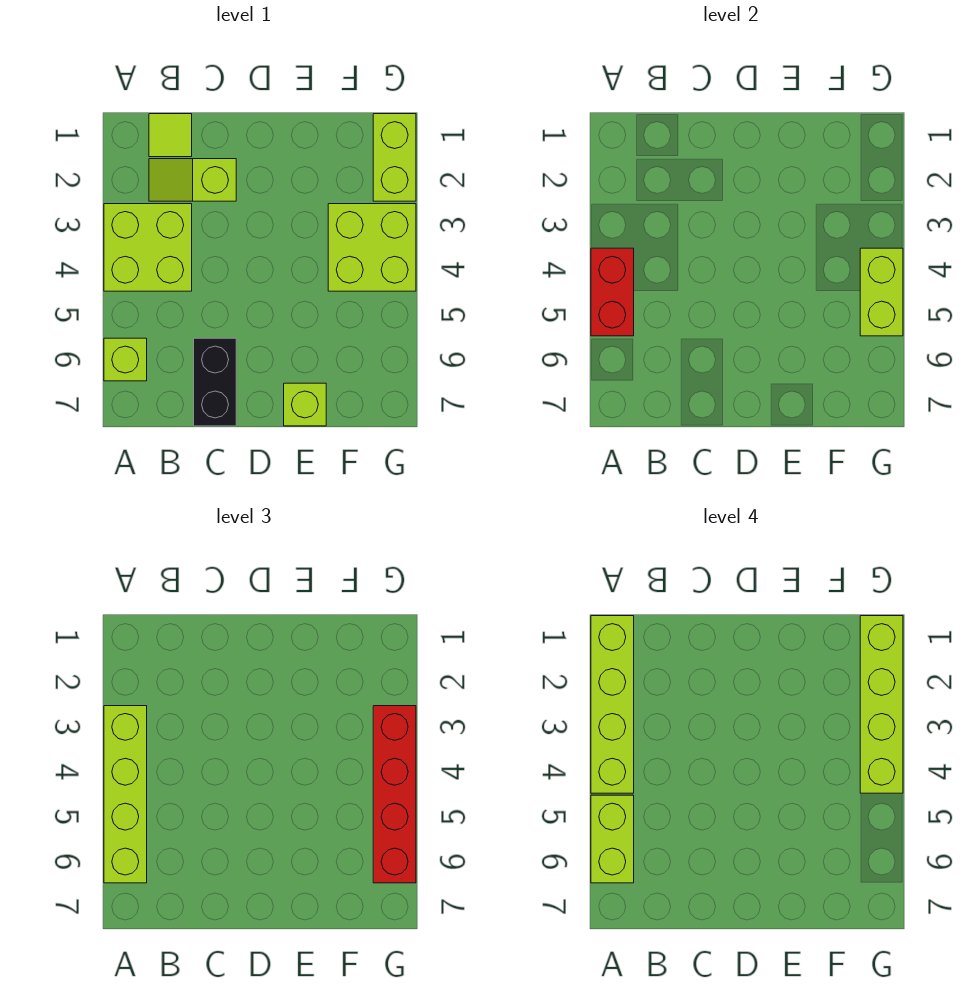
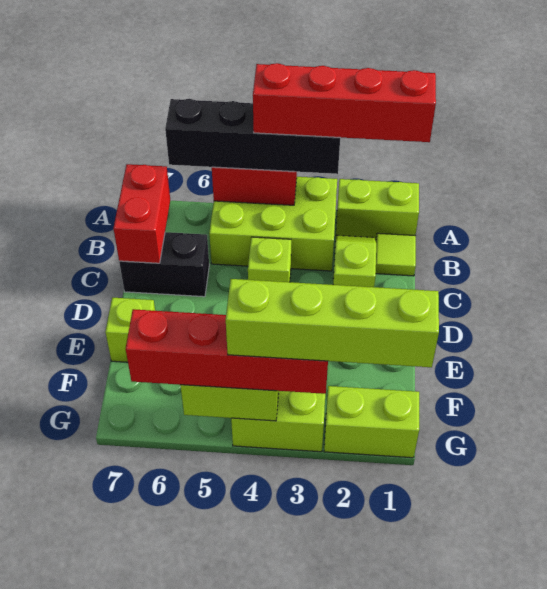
lime brick A1:A4 level 4 -> red brick A1:A4 level 4
lime brick A3:B4 level 1 -> lime brick A3:B5 level 1
lime brick A3:A6 level 3 -> black brick A3:A6 level 3
lime brick A5:A6 level 4 -> lime brick A1:A2 level 1
lime brick A6 level 1 -> lime brick C4 level 1
none -> red brick B7:C7 level 2

